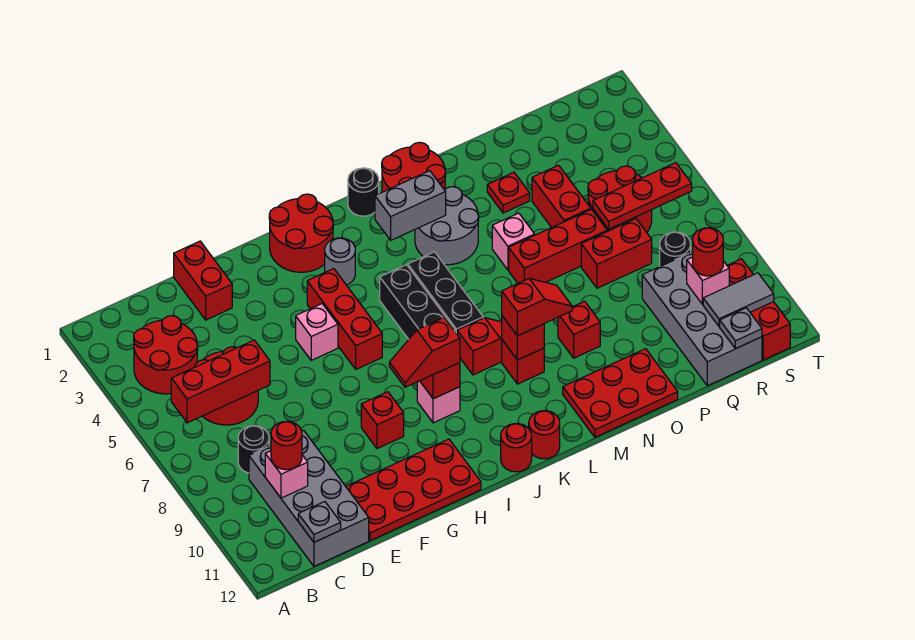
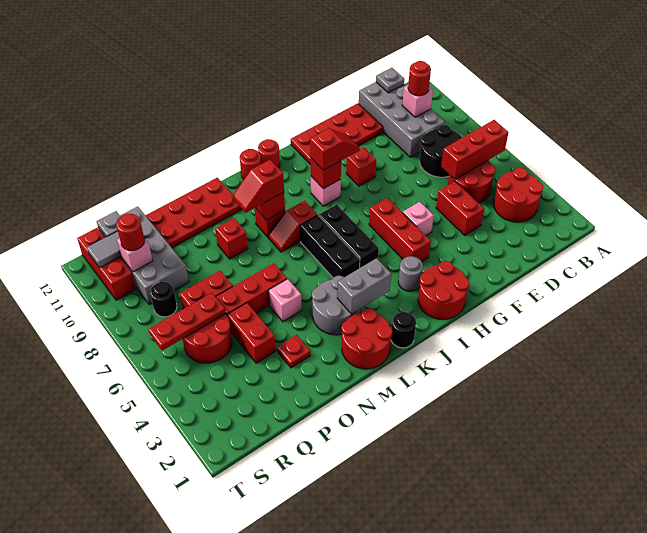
black round brick C8 level 1 -> black round brick C7:D8 level 1
red brick E1:E2 level 1 -> red brick E4:E5 level 1
red plate M11:O12 level 1 -> red plate M11:P12 level 1

